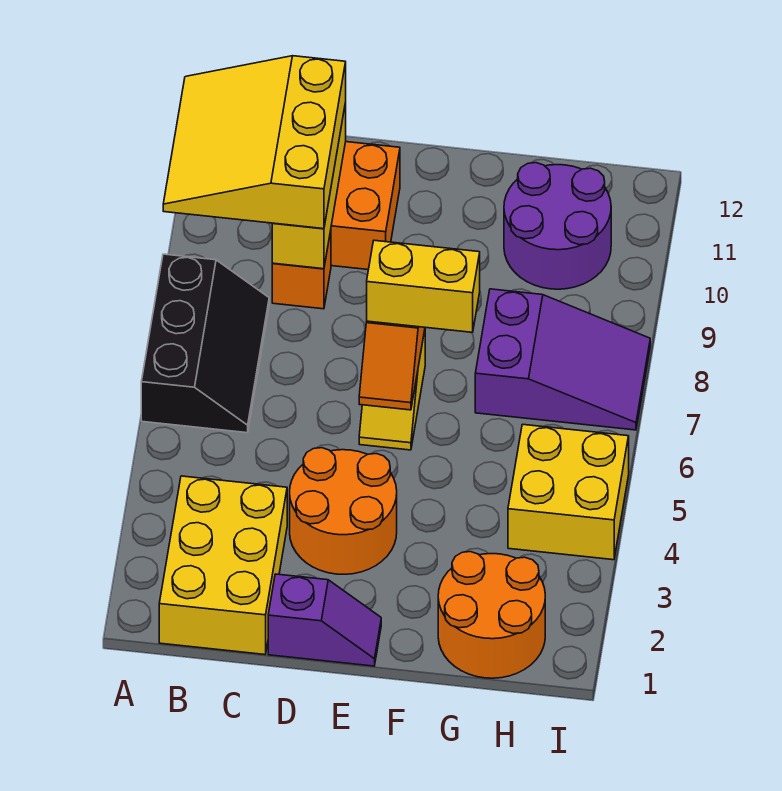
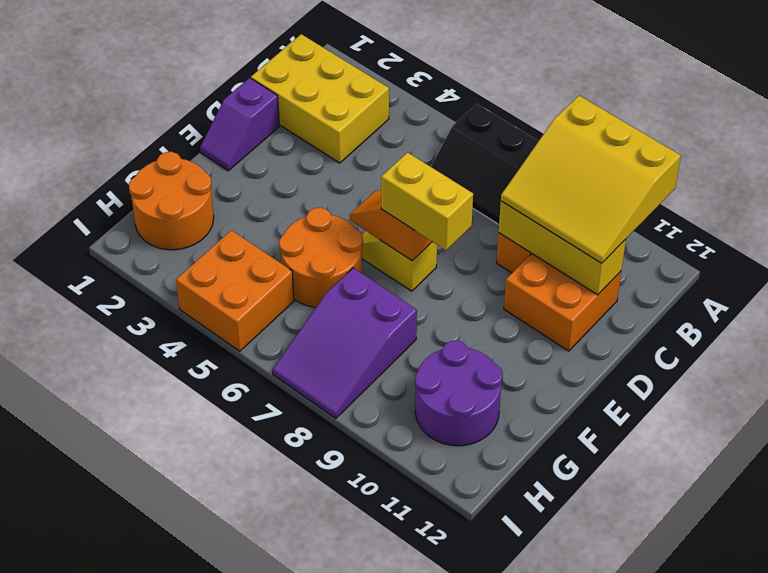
yellow slope A9:C11 level 3 top C -> yellow slope A9:C11 level 3 top A
orange round brick D3:E4 level 1 -> orange round brick F5:G6 level 1
yellow brick E7:F7 level 3 -> yellow brick E7:E8 level 3
yellow brick H4:I5 level 1 -> orange brick H4:I5 level 1

